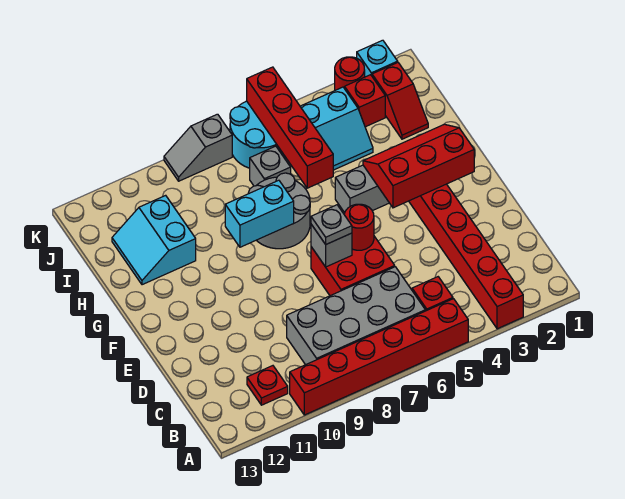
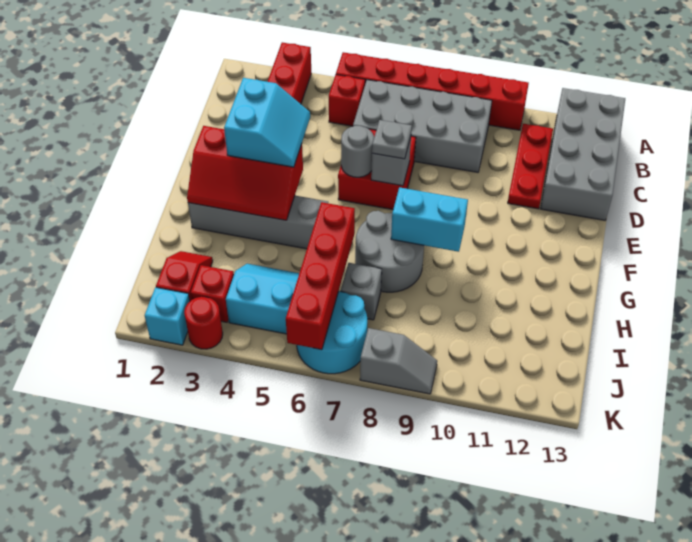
none -> grey brick A12:D13 level 1
red plate B11 level 1 -> red plate B11:D11 level 1
red round brick E6 level 2 -> grey round brick E6 level 2
cyan slope H11:I12 level 1 top 11 -> cyan slope E3:F4 level 3 top 3

